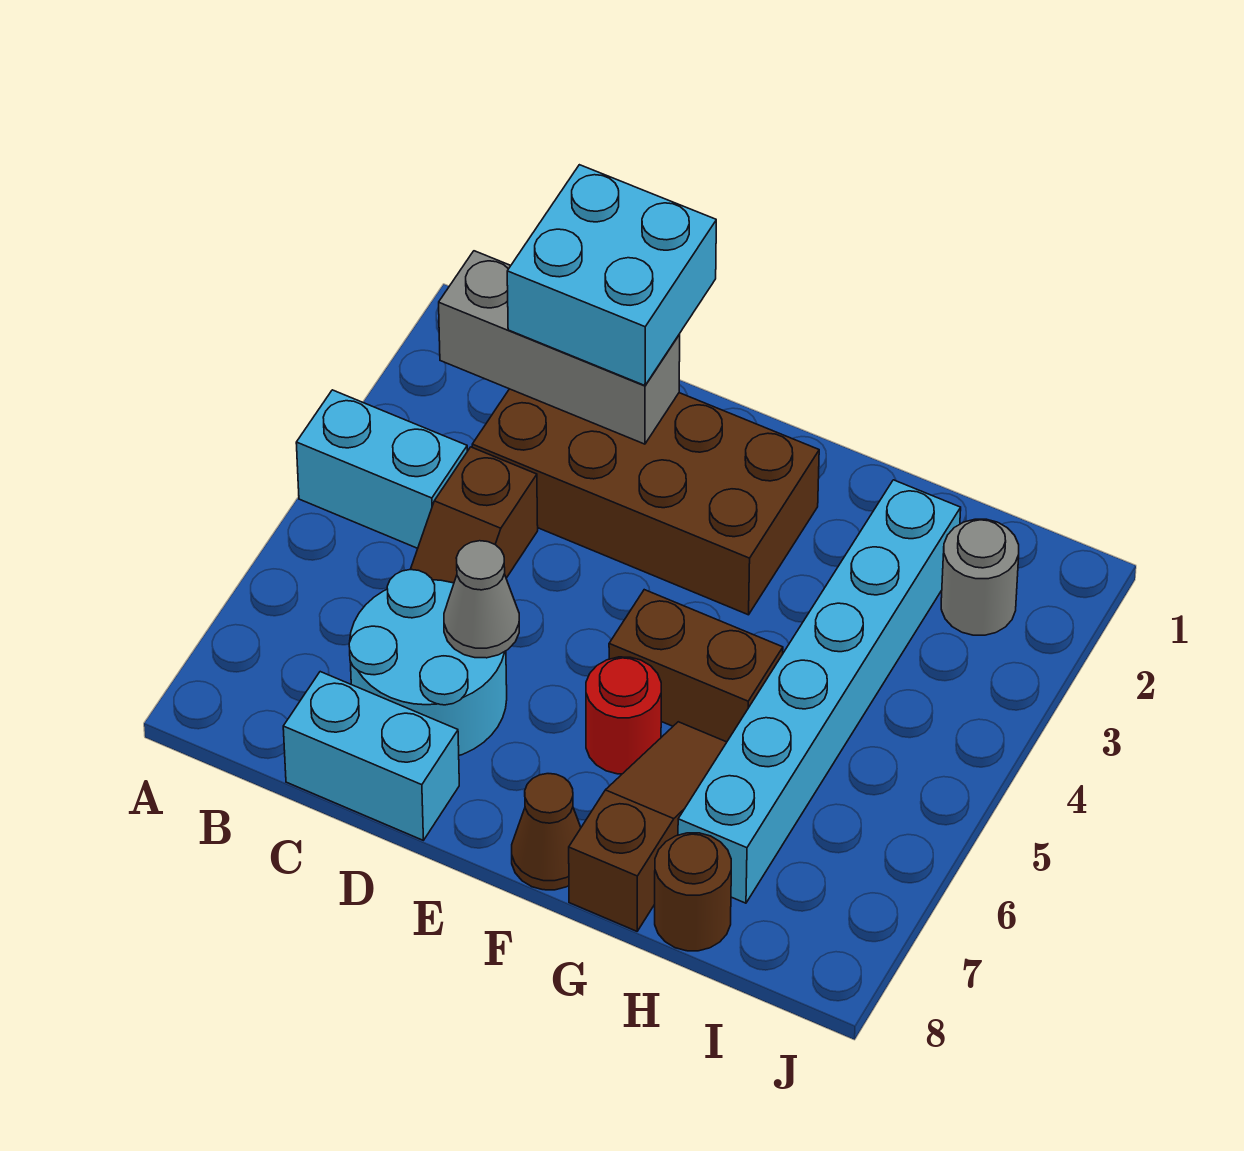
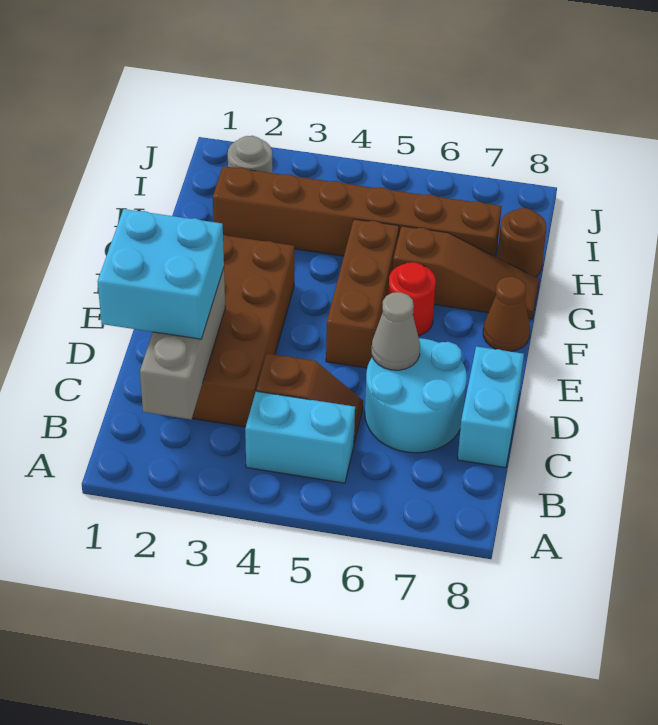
cyan brick A4:B4 level 1 -> cyan brick B4:B5 level 1
brown brick F5:G5 level 1 -> brown brick E5:G5 level 1
brown slope G6:G8 level 1 top 8 -> brown slope G6:G8 level 1 top 6
cyan brick H2:H7 level 1 -> brown brick H2:H7 level 1

